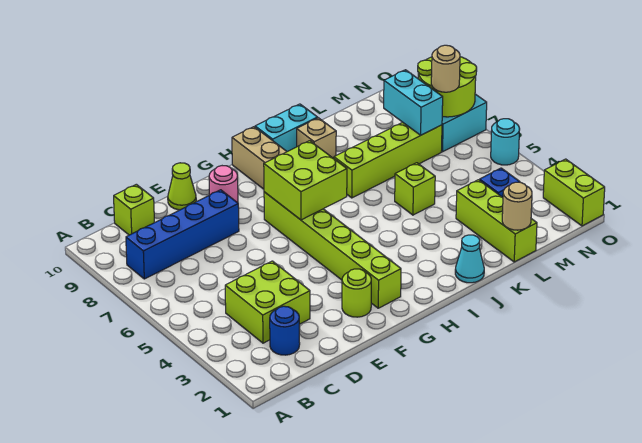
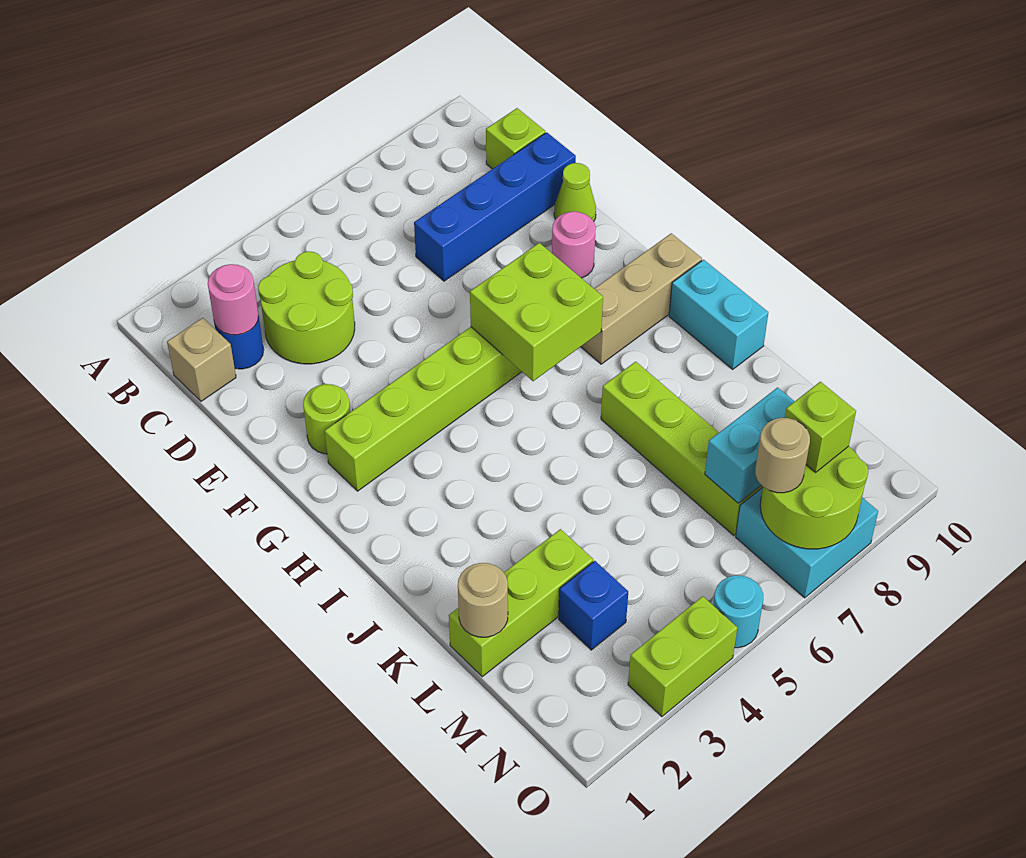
blue brick B8:E8 level 1 -> blue brick D7:D10 level 1
none -> pink round brick C2 level 2
lime brick C3:D4 level 1 -> lime round brick C3:D4 level 1
cyan cone J1 level 1 -> none
tan brick J9 level 1 -> tan brick C1 level 1
lime brick K5 level 1 -> lime brick N8 level 3
lime brick O1:O2 level 1 -> lime brick O3:O4 level 1

